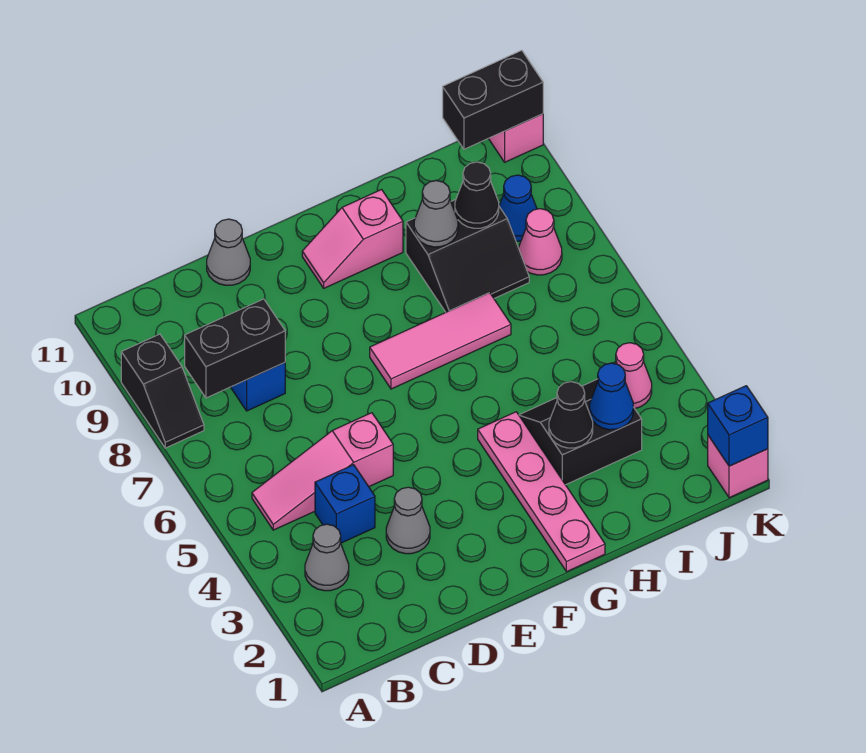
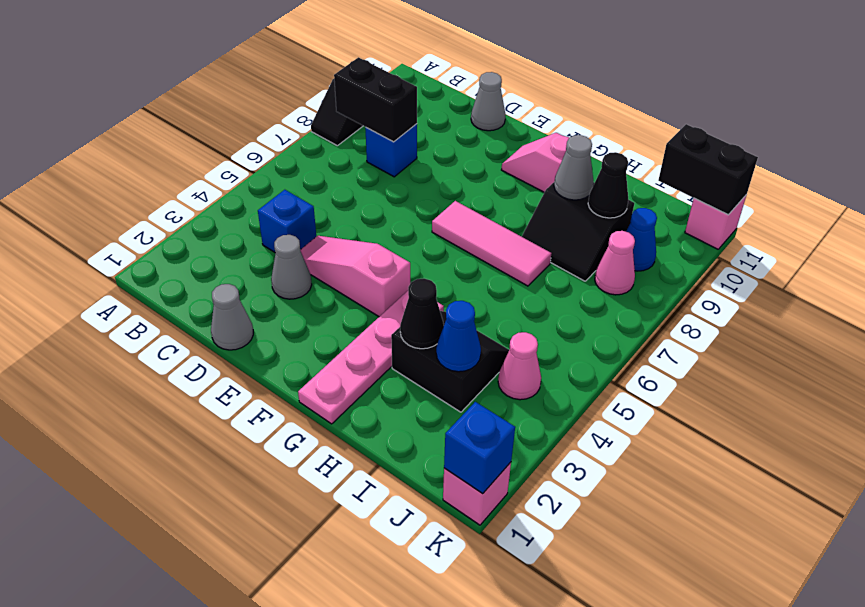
grey cone B3 level 1 -> grey cone D1 level 1
pink slope B5:D5 level 1 top D -> pink slope D4:F4 level 1 top F

